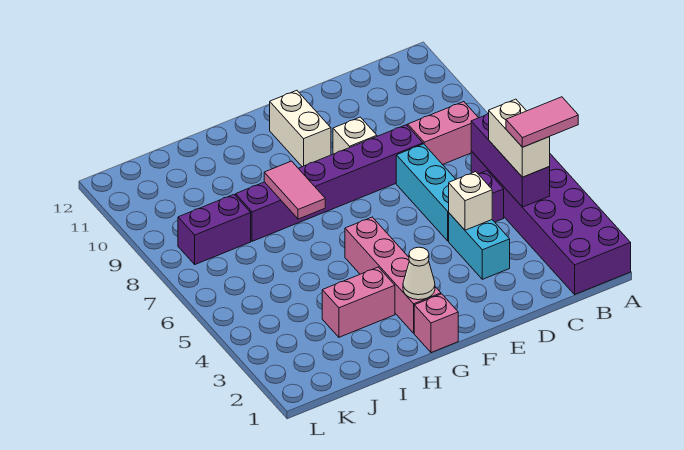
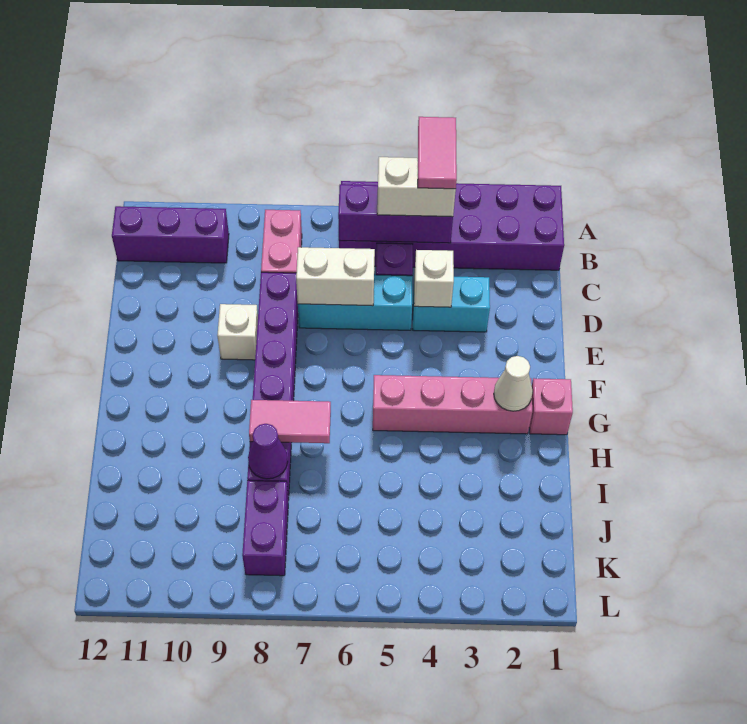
none -> purple brick B10:B12 level 1
white brick F10:F11 level 1 -> white brick D6:D7 level 2
pink brick H3:I3 level 1 -> none
none -> purple cone I8 level 2

